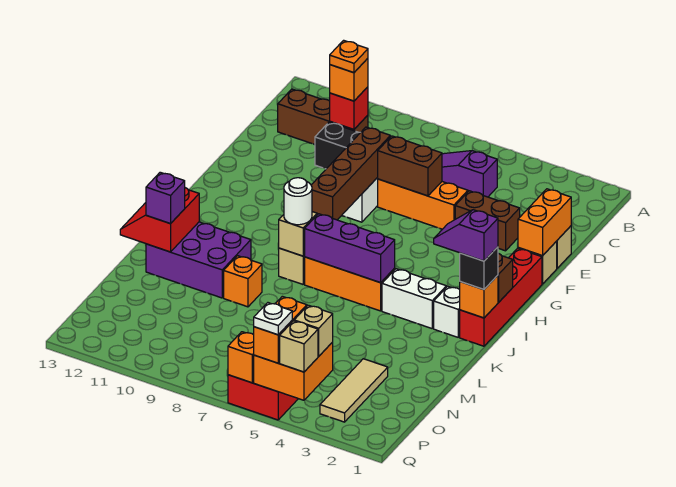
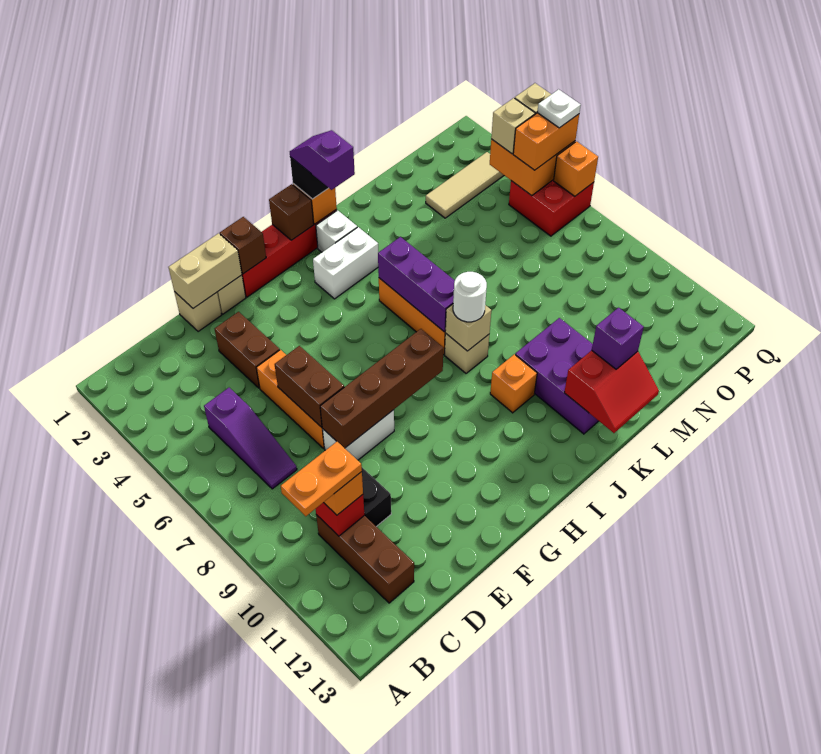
orange plate C10 level 4 -> orange plate B10:C10 level 4
orange brick E1:F1 level 2 -> tan brick E1:F1 level 2
none -> brown brick G1 level 2
purple slope J1:J2 level 4 top 1 -> purple slope J1:J2 level 4 top 2
white brick J3:J4 level 1 -> white brick I3:J3 level 1
orange brick L9 level 1 -> orange brick J10 level 1

